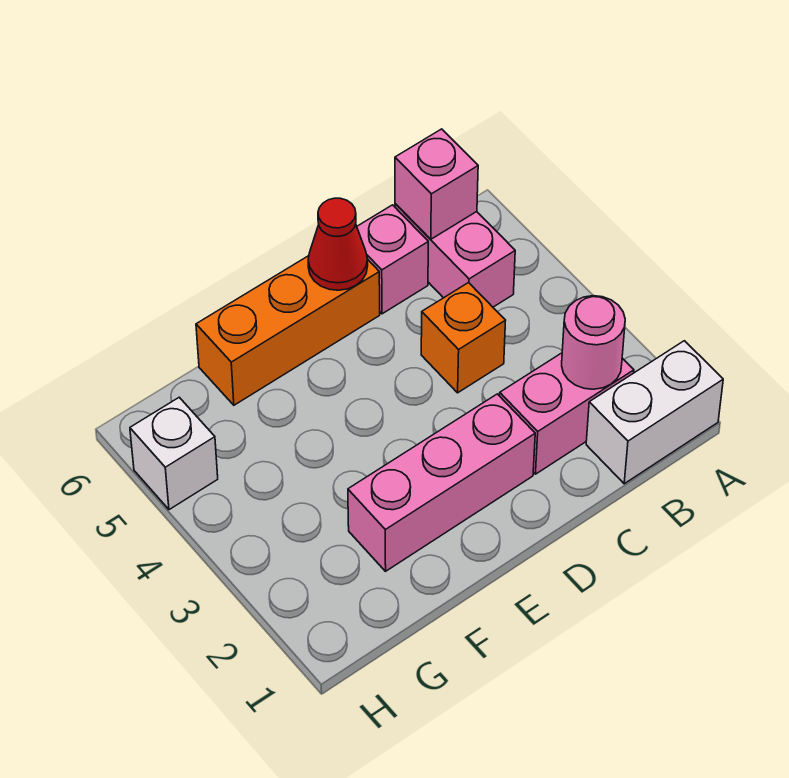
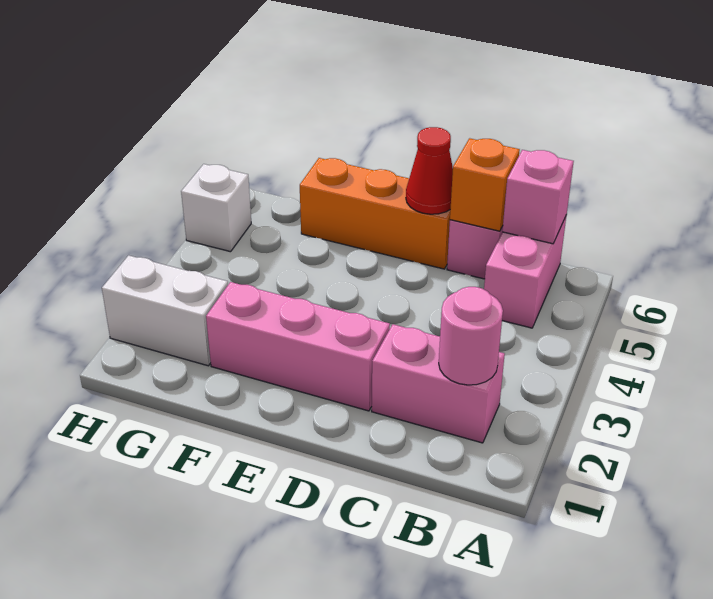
white brick A1:B1 level 1 -> white brick G2:H2 level 1
orange brick C4 level 1 -> orange brick C6 level 2

